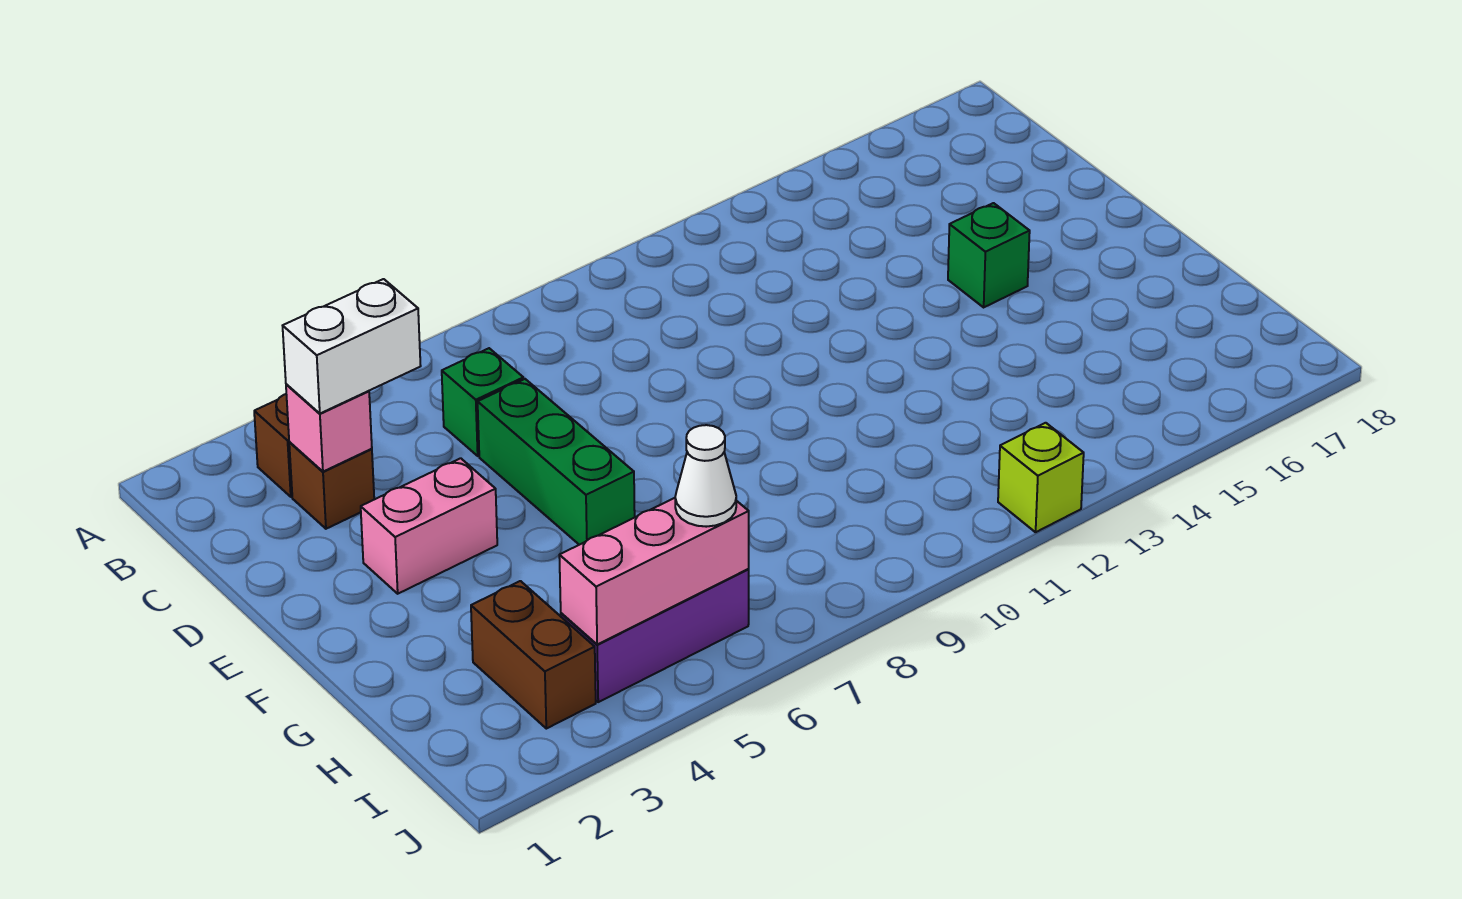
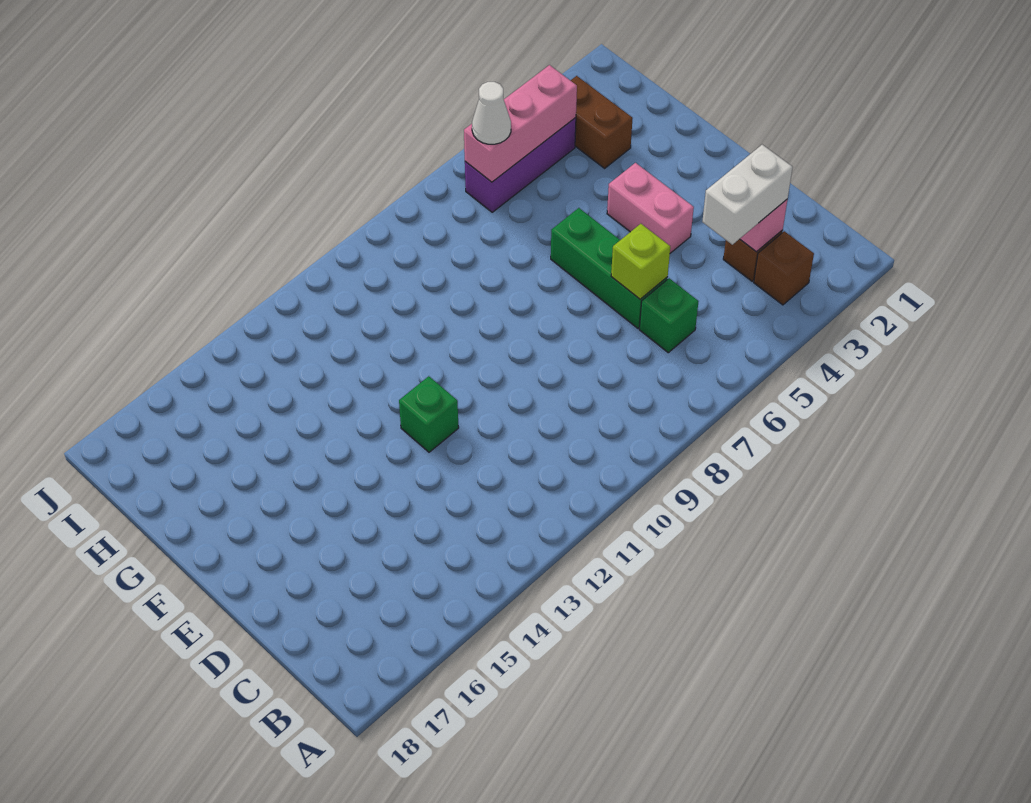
pink brick E3:E4 level 1 -> pink brick E4:F4 level 1
green brick E15 level 1 -> green brick E12 level 1
lime brick J12 level 1 -> lime brick D6 level 2

